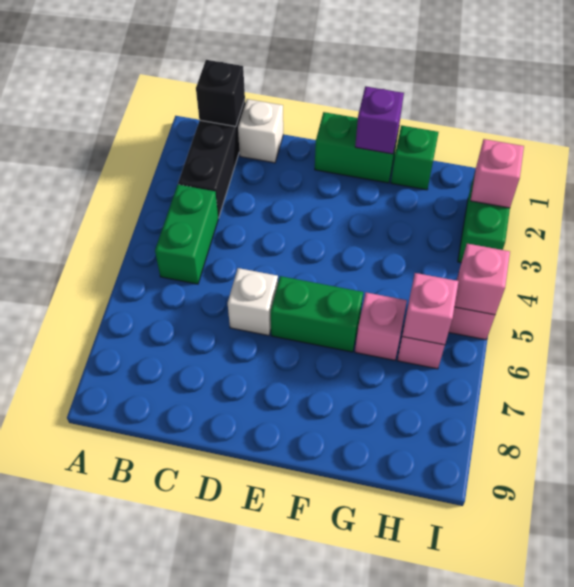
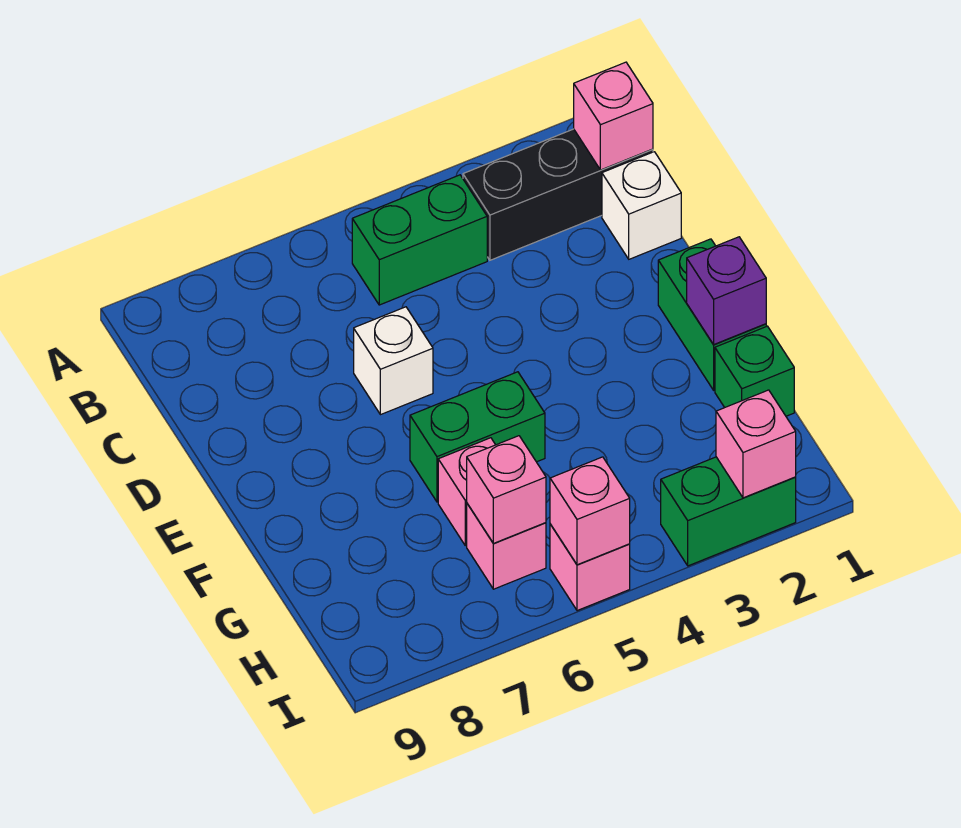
black brick B1 level 2 -> pink brick B1 level 2
green brick E6:F6 level 1 -> green brick F5:F6 level 1

